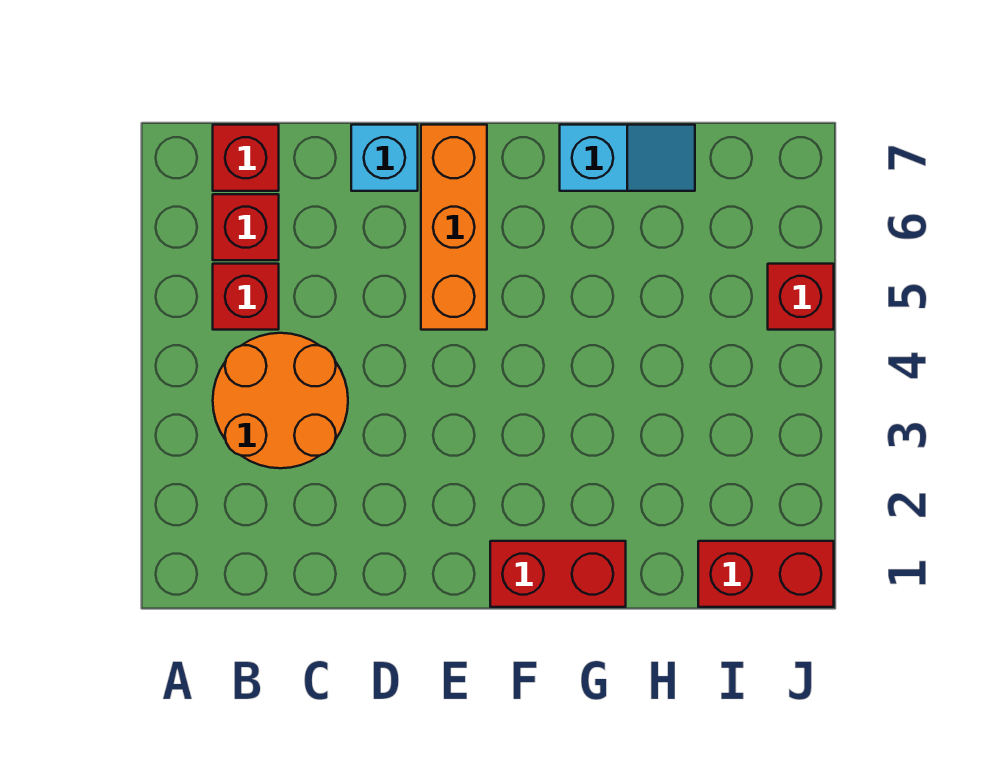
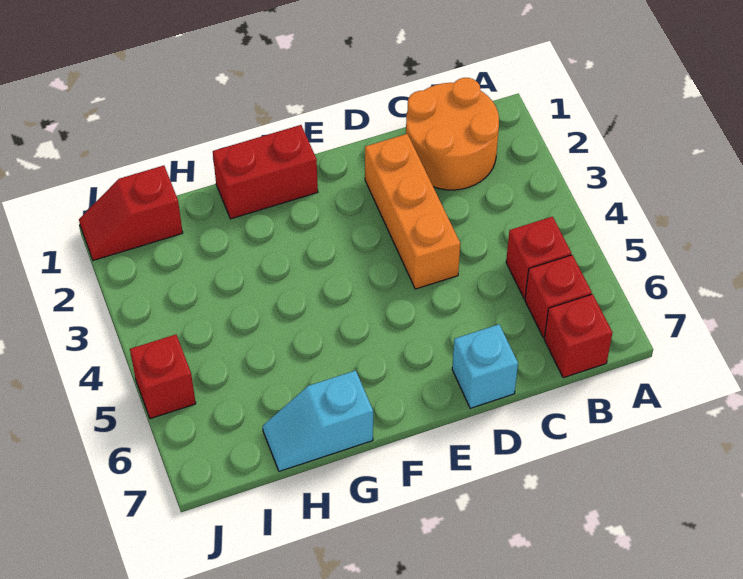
orange round brick B3:C4 level 1 -> orange round brick B1:C2 level 1
orange brick E5:E7 level 1 -> orange brick D2:D4 level 1
red brick I1:J1 level 1 -> red slope I1:J1 level 1 top I

